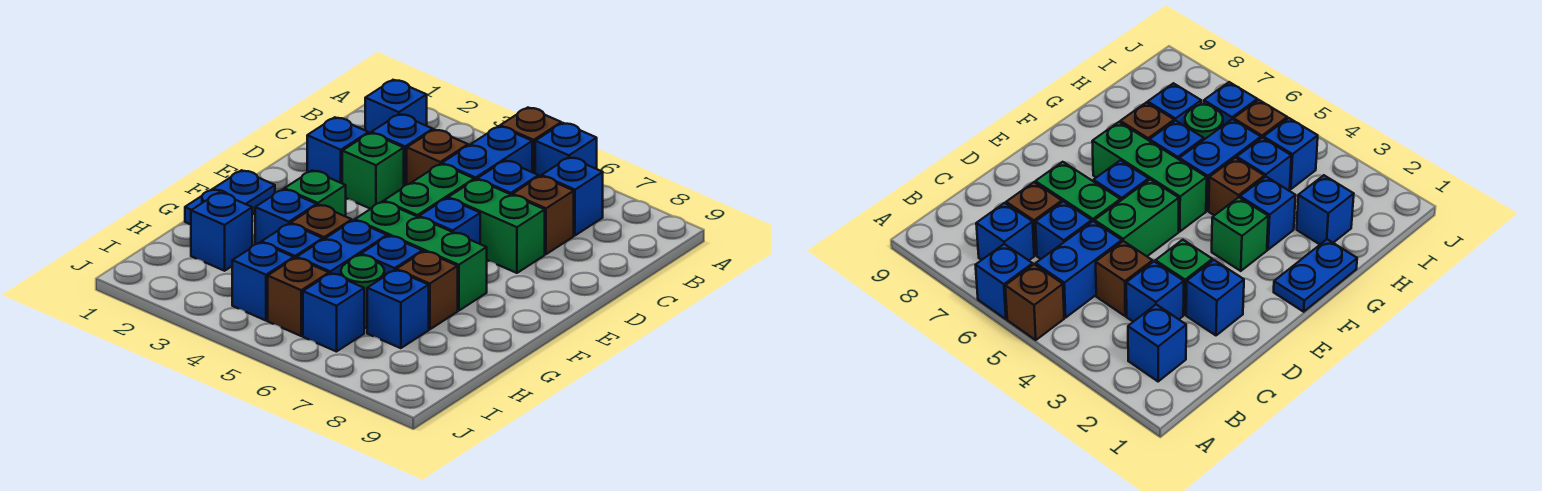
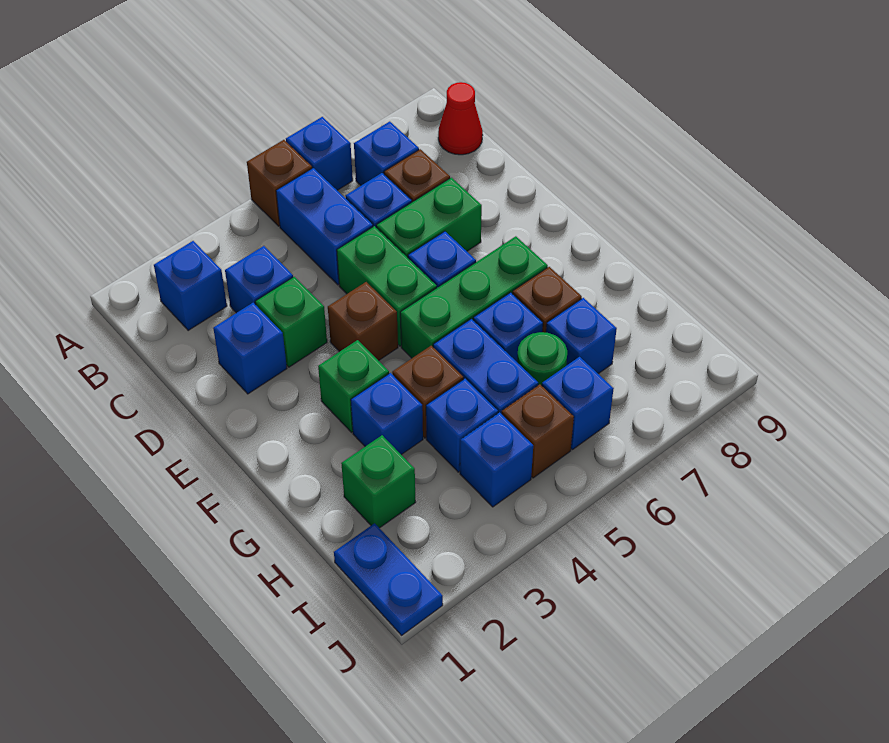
none -> red cone B9 level 1
brown brick C4 level 1 -> brown brick E4 level 1
blue plate F1:G1 level 1 -> blue plate I1:J1 level 1
blue brick H2 level 1 -> green brick H2 level 1

